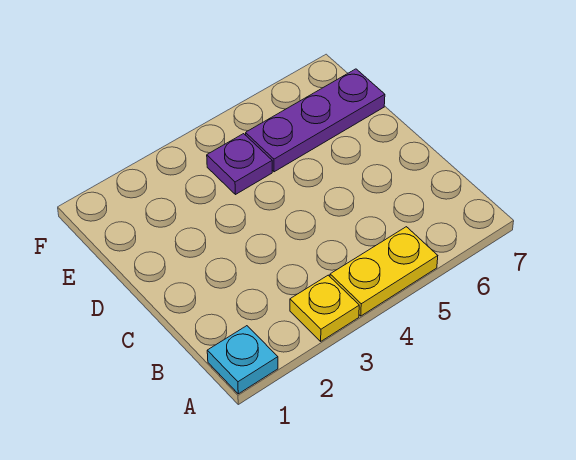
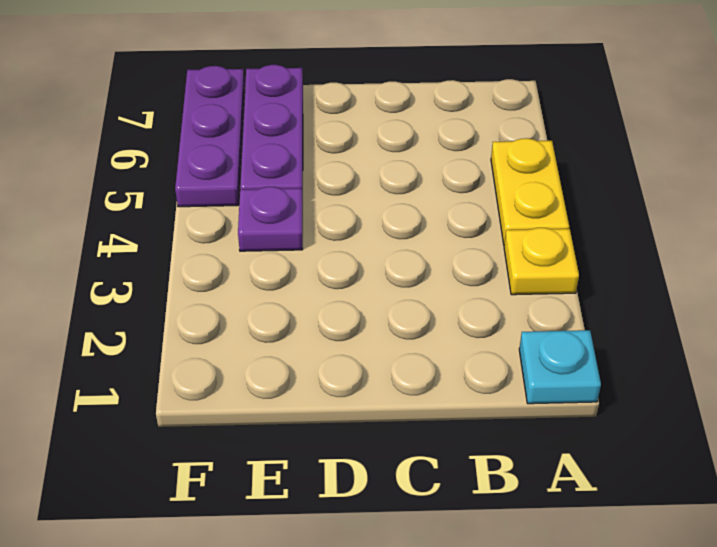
none -> purple plate F5:F7 level 1

